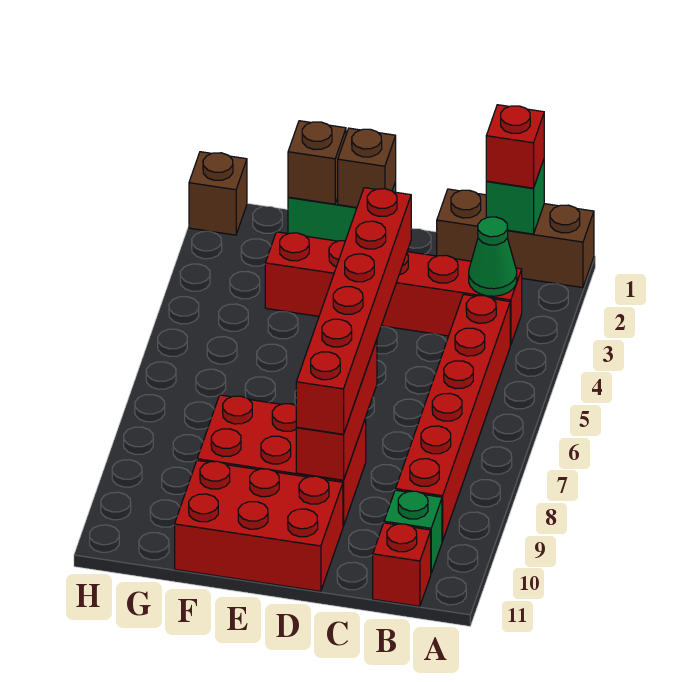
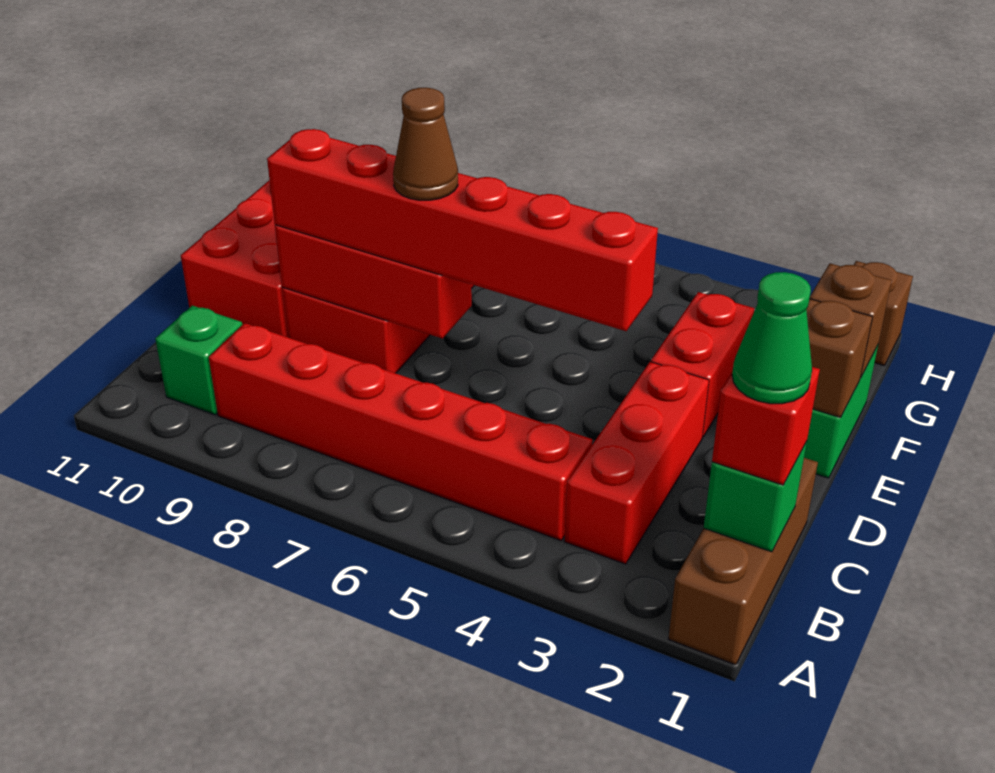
green cone B3 level 2 -> green cone B1 level 4
red brick B11 level 1 -> none
none -> brown cone D7 level 4

